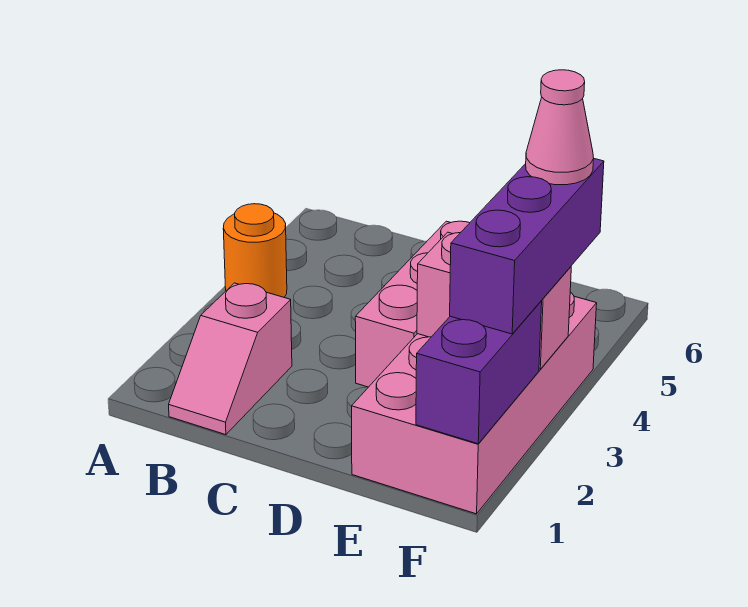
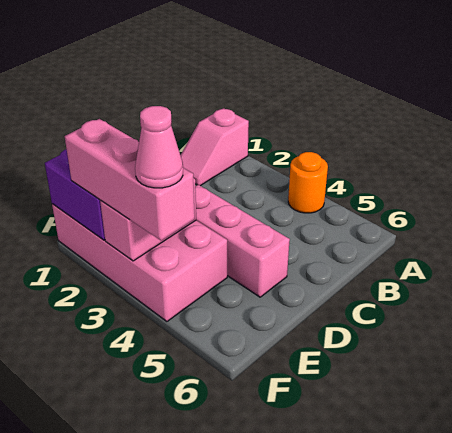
pink slope B1:B2 level 1 top 2 -> pink slope A1:B1 level 1 top A
purple brick F2:F4 level 3 -> pink brick F2:F4 level 3

